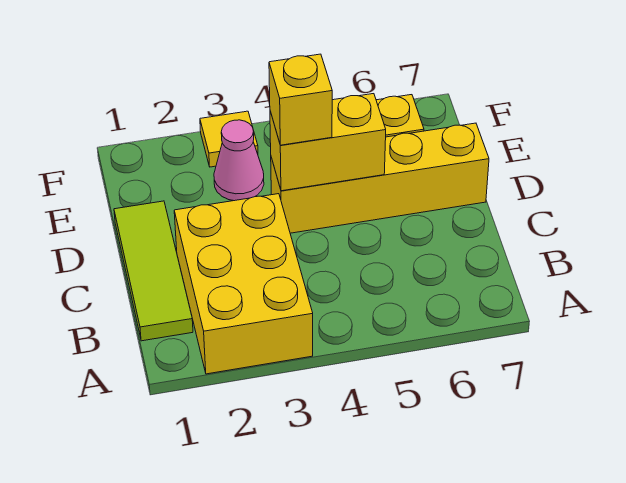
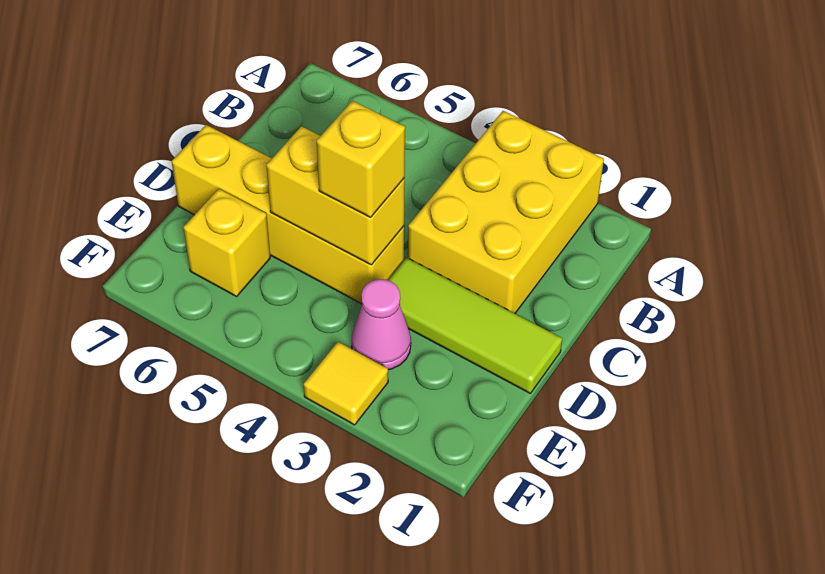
lime tile B1:D1 level 1 -> lime tile D1:D3 level 1

